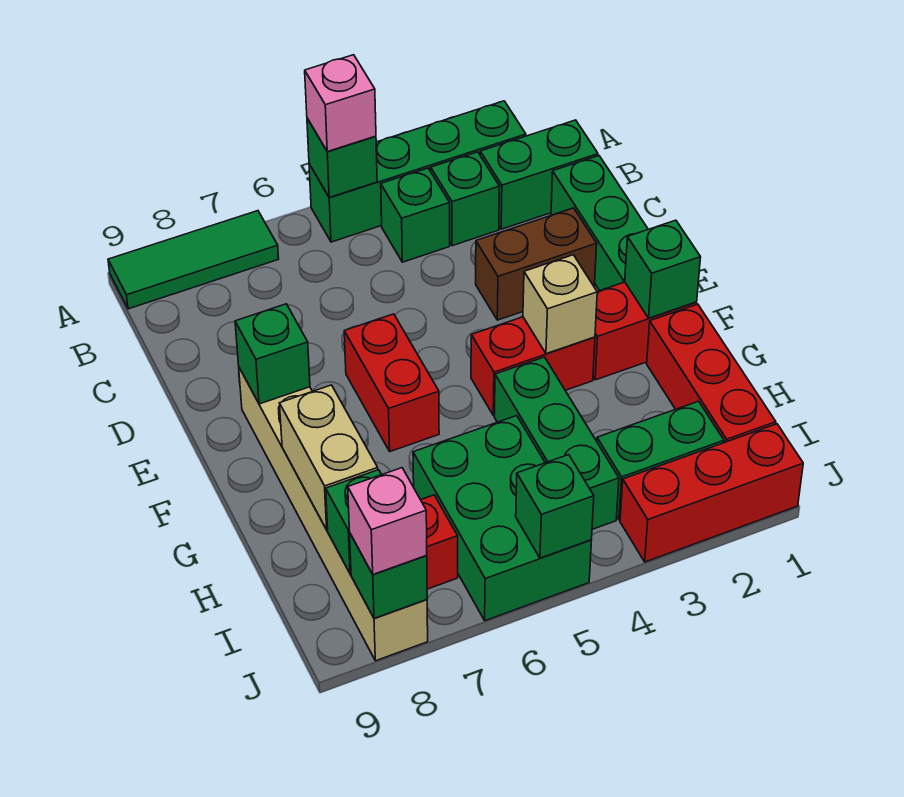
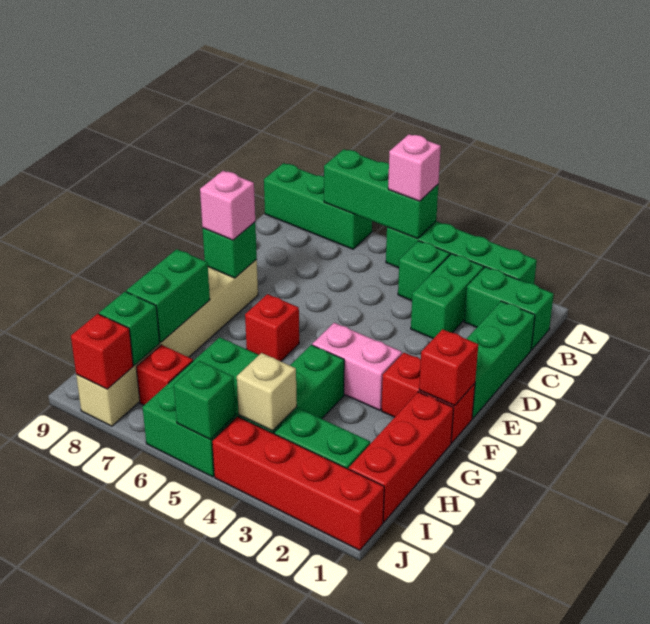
green brick A5 level 2 -> green brick A5:A7 level 2
green tile A7:A9 level 1 -> green brick A7:A9 level 1
green brick B3 level 1 -> green brick B3:C3 level 1
brown brick D2:D3 level 1 -> none
red brick E6:F6 level 1 -> red brick F6 level 1
green brick F1 level 2 -> red brick F1 level 2
red brick F3:F4 level 1 -> pink brick F3:F4 level 1
tan brick F3 level 2 -> tan brick I4 level 2
tan brick G8:H8 level 2 -> green brick G8:H8 level 2
red brick J1:J3 level 1 -> red brick J1:J4 level 1
green brick J8 level 2 -> red brick J8 level 2
pink brick J8 level 3 -> pink brick E8 level 3

